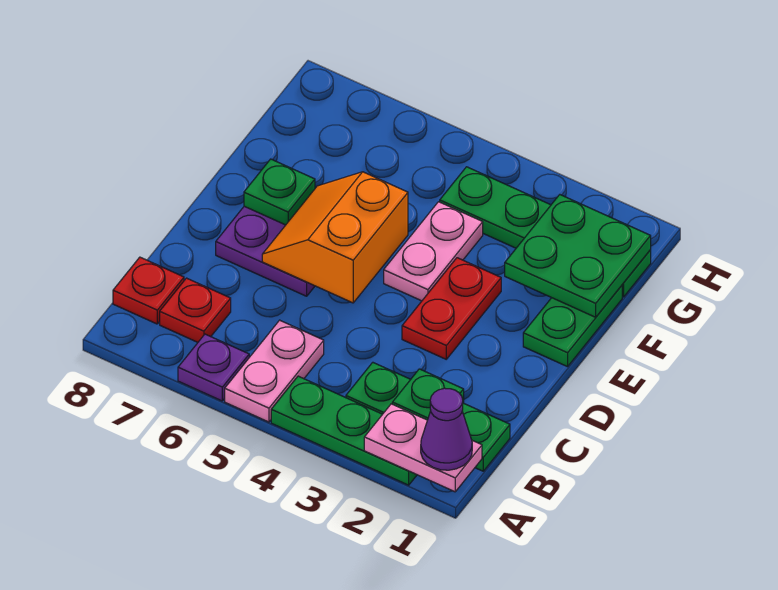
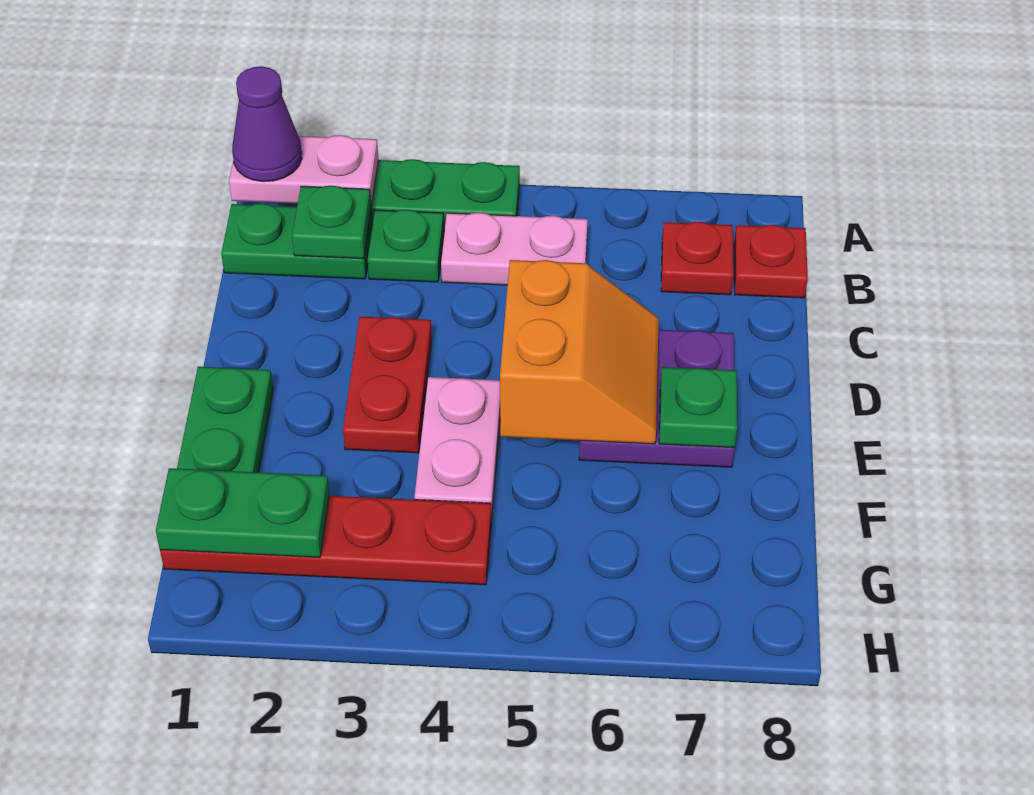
pink plate A5:B5 level 1 -> pink plate B4:B5 level 1
purple plate A6 level 1 -> none
green plate F1:G2 level 2 -> green plate G1:G2 level 2
green plate G1:G4 level 1 -> red plate G1:G4 level 1

